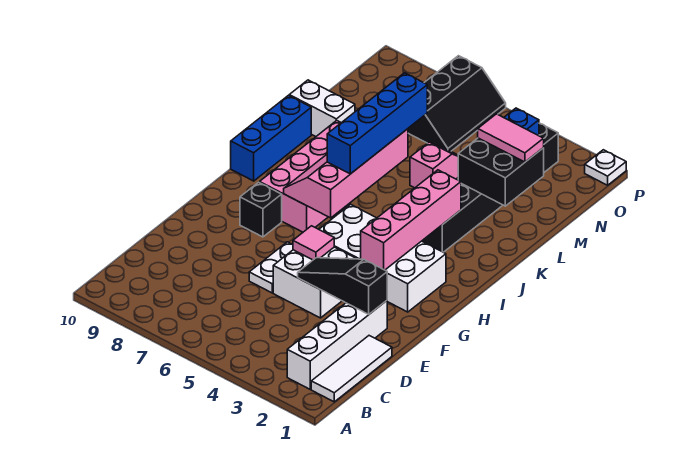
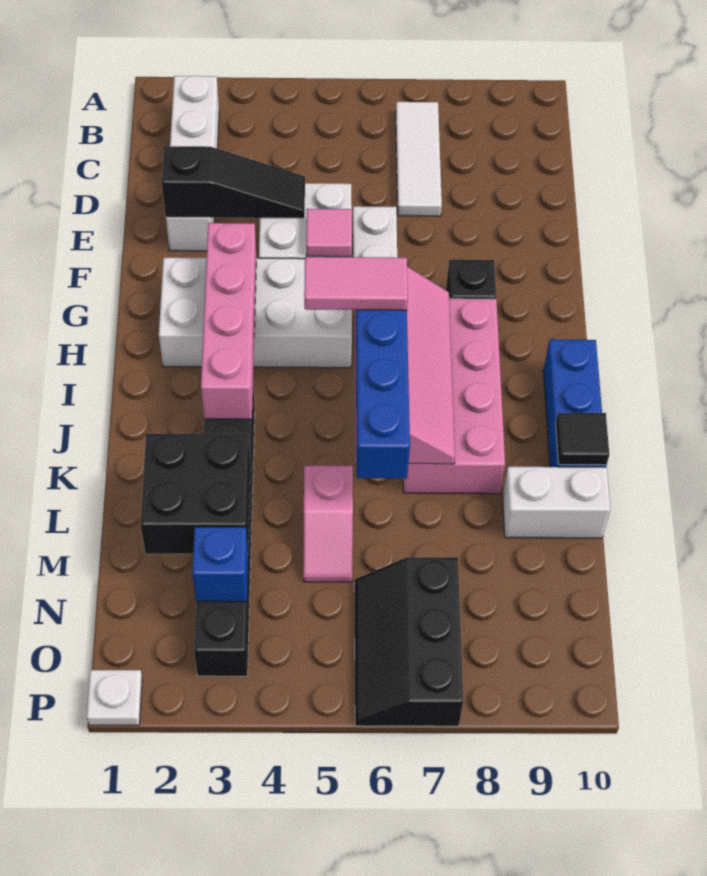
white tile B1:D1 level 1 -> white tile B7:D7 level 1
none -> black tile K10 level 2
pink tile M2:M3 level 3 -> pink tile I5:I6 level 4

